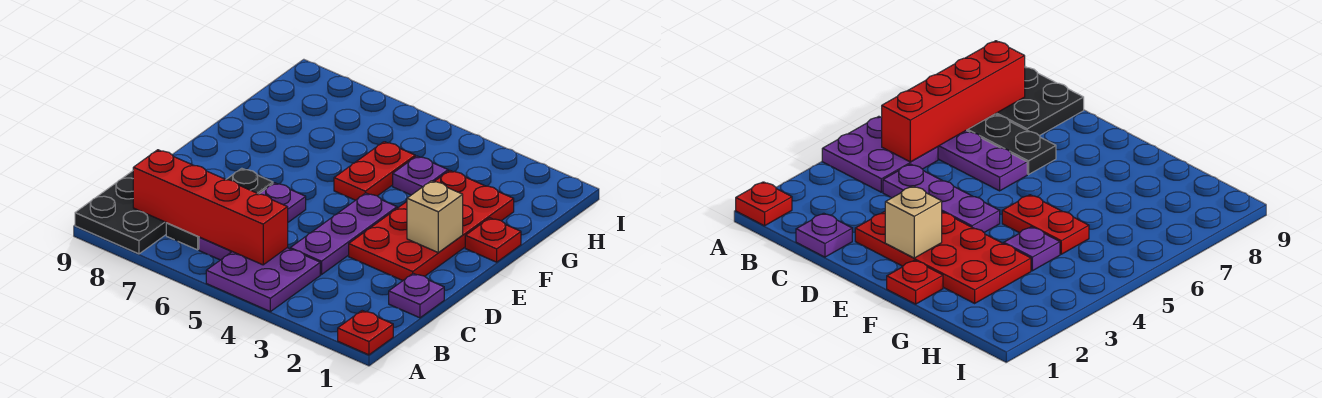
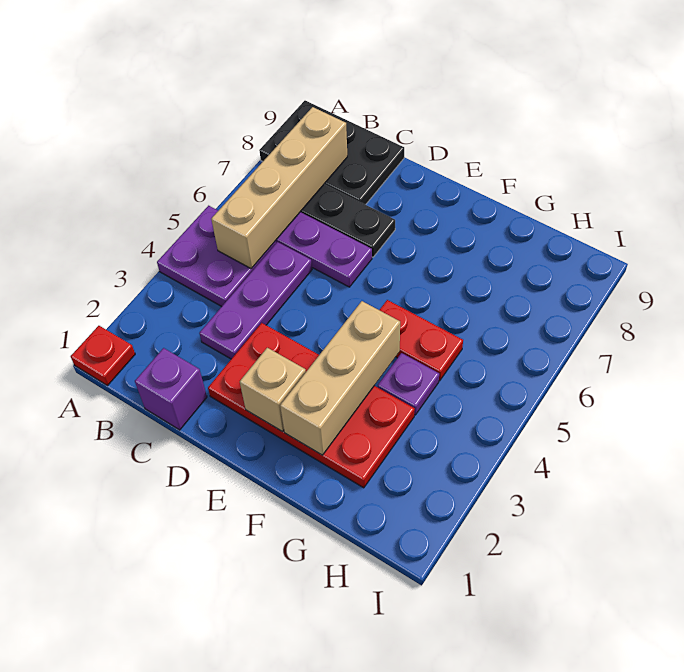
red brick B5:B8 level 2 -> tan brick B5:B8 level 2
purple plate C1 level 1 -> purple brick C1 level 1
purple plate C4:E4 level 1 -> purple plate C3:C5 level 1
red plate F1 level 1 -> none
none -> tan brick F2:F4 level 2

